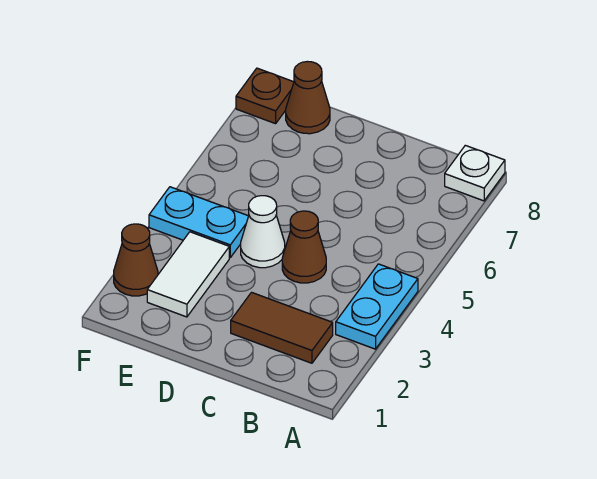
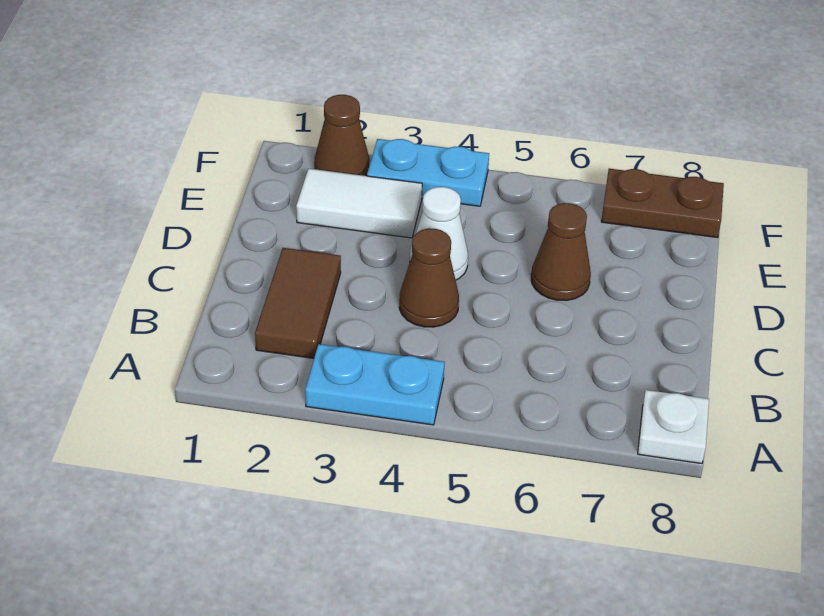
cyan plate E4:F4 level 1 -> cyan plate F3:F4 level 1
brown cone E8 level 1 -> brown cone D6 level 1
brown plate F8 level 1 -> brown plate F7:F8 level 1

